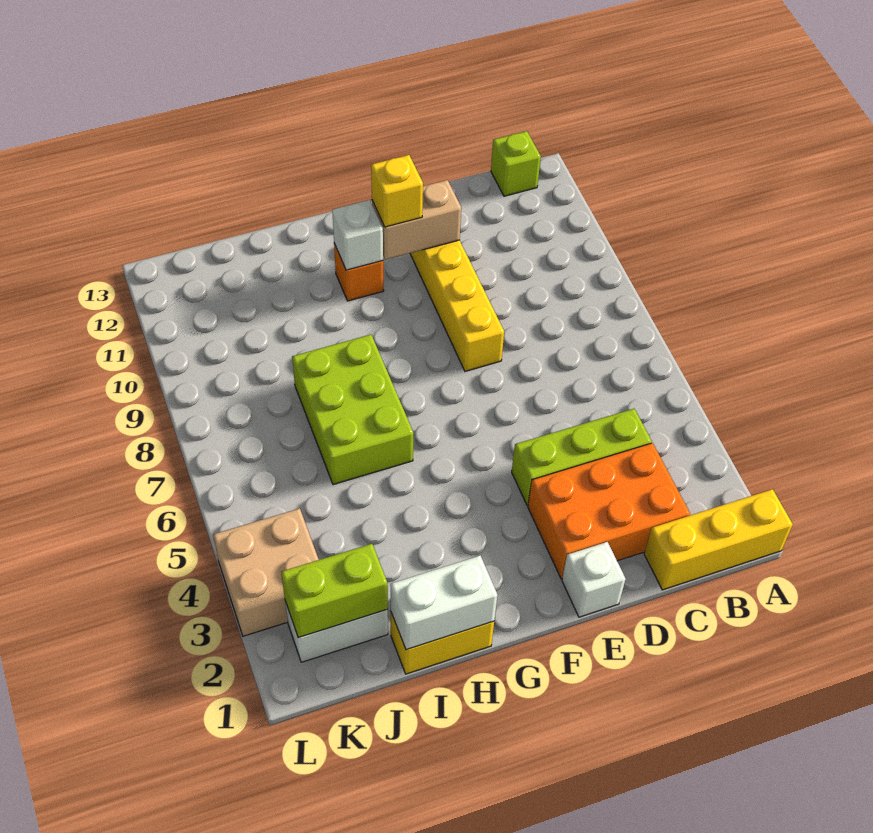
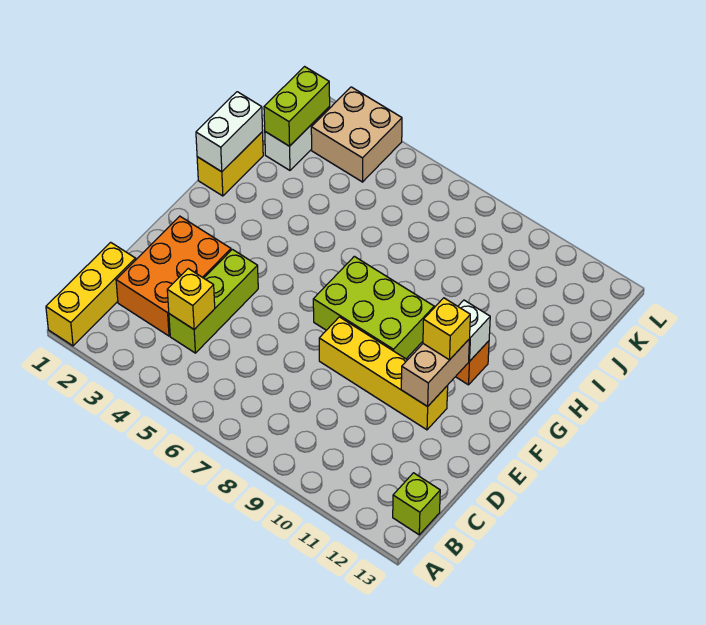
none -> yellow brick C4 level 2
white brick E1 level 1 -> none
lime brick H6:I8 level 1 -> lime brick F7:G9 level 1

